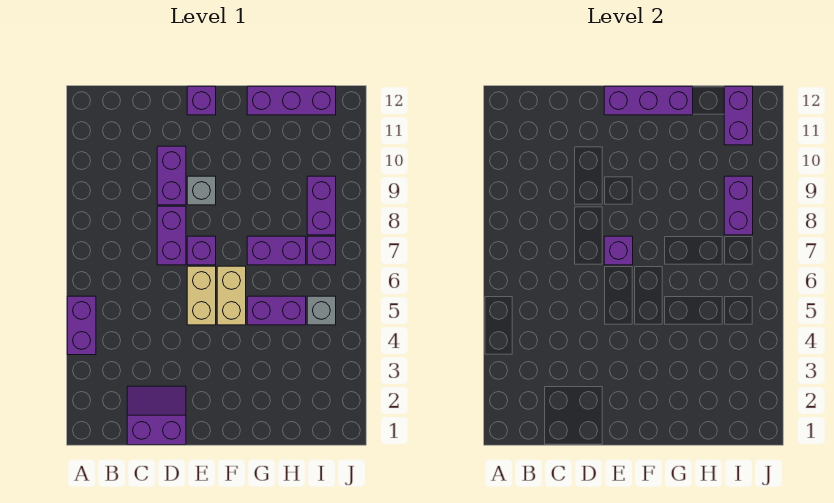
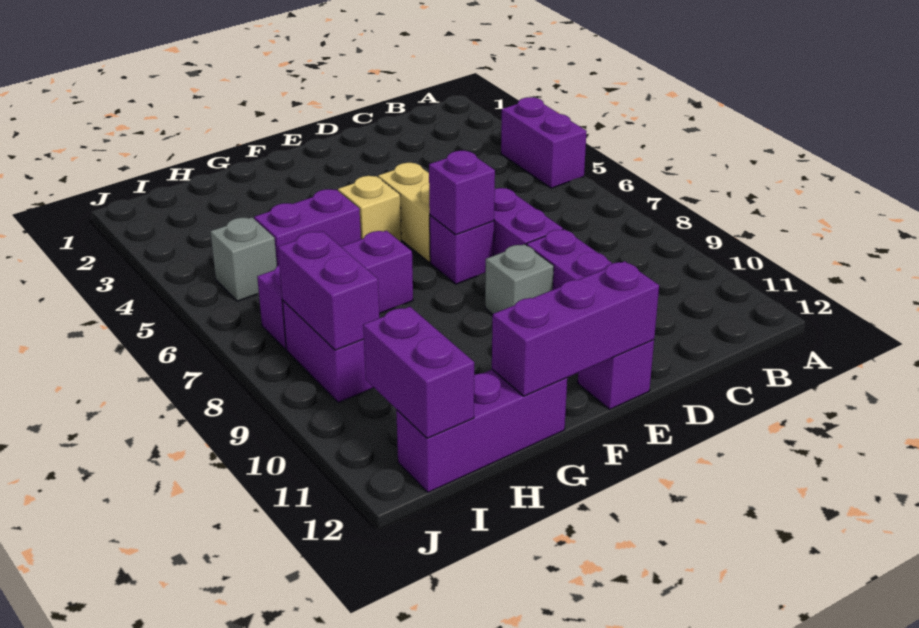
purple slope C1:D2 level 1 top 1 -> none
tan brick F5:F6 level 1 -> tan brick F5 level 1

